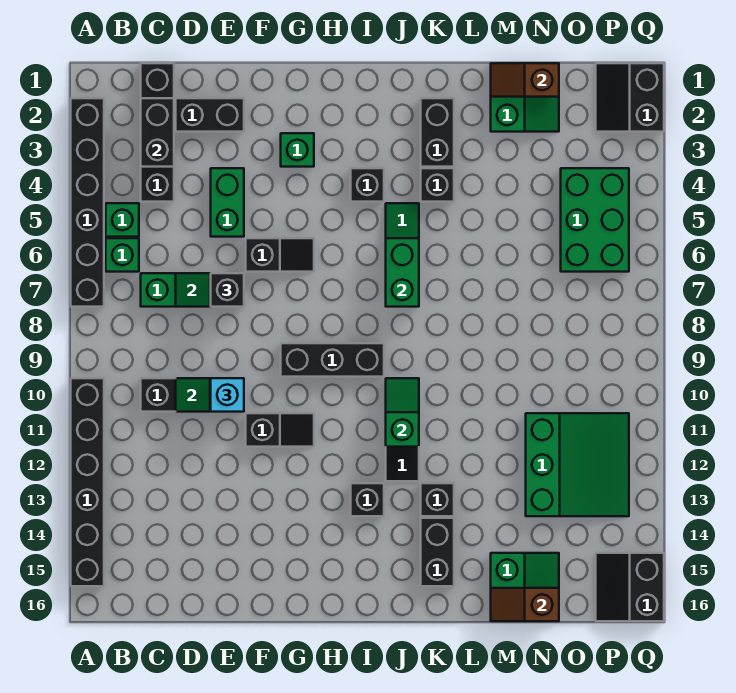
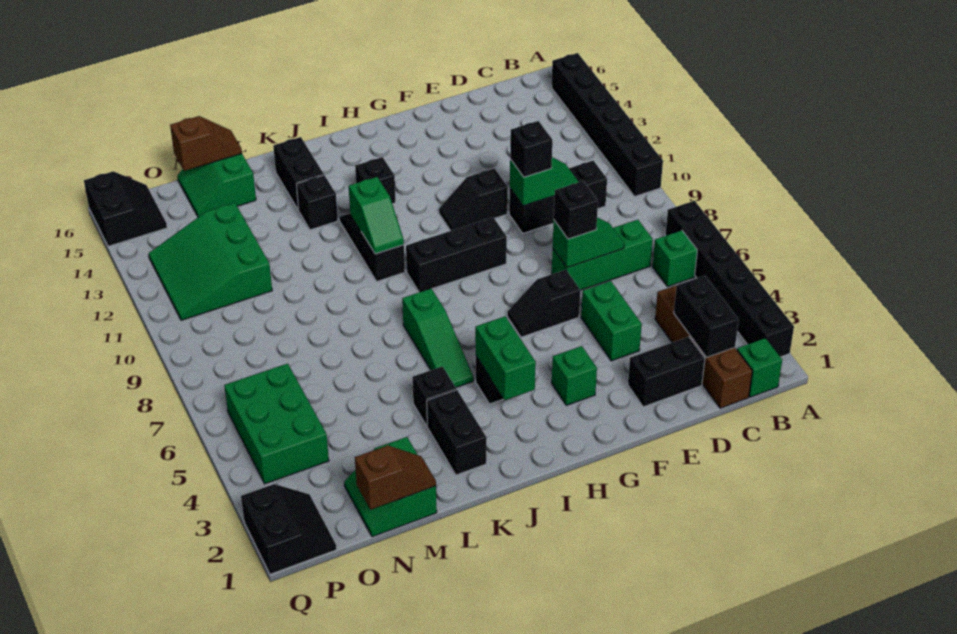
green brick B5 level 1 -> green brick B1 level 1
black brick C1:C4 level 1 -> brown brick C1:C4 level 1
cyan brick E10 level 3 -> black brick E10 level 3
green brick J6:J7 level 2 -> green brick I3:I4 level 2

